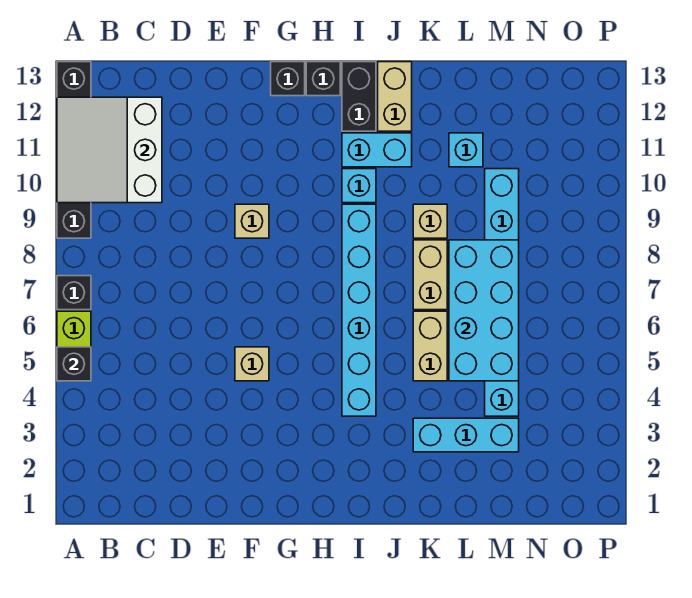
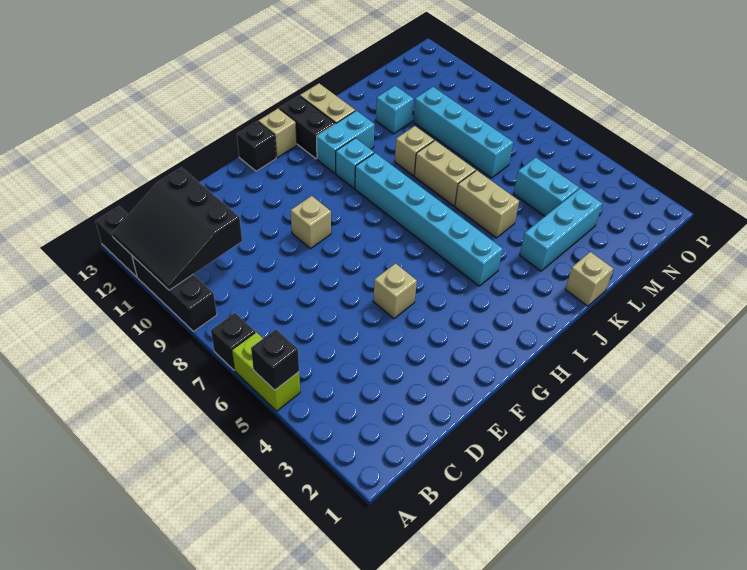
white slope A10:C12 level 2 top C -> black slope A10:C12 level 2 top C
black brick H13 level 1 -> tan brick H13 level 1
none -> tan brick K1 level 1
cyan brick L5:M8 level 2 -> none

